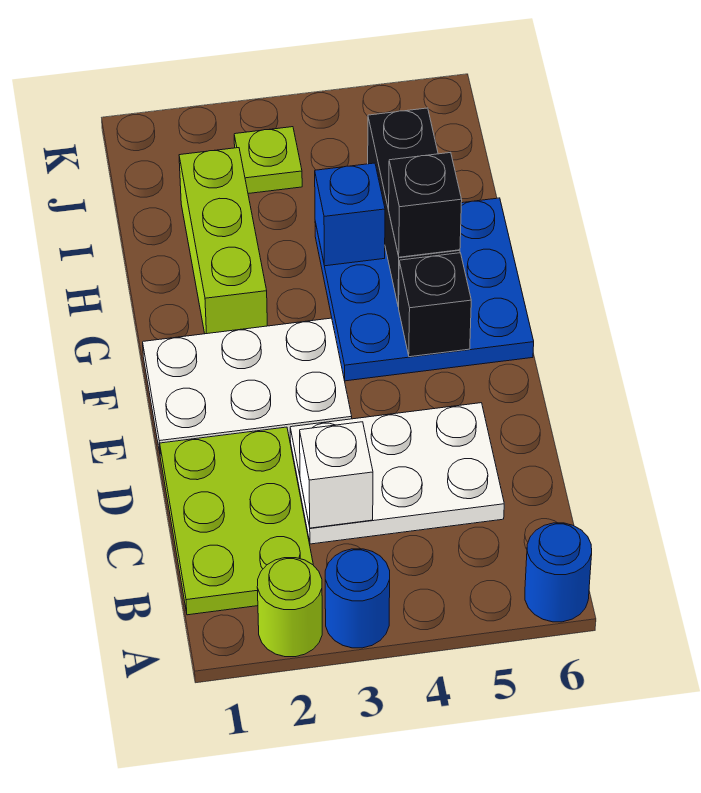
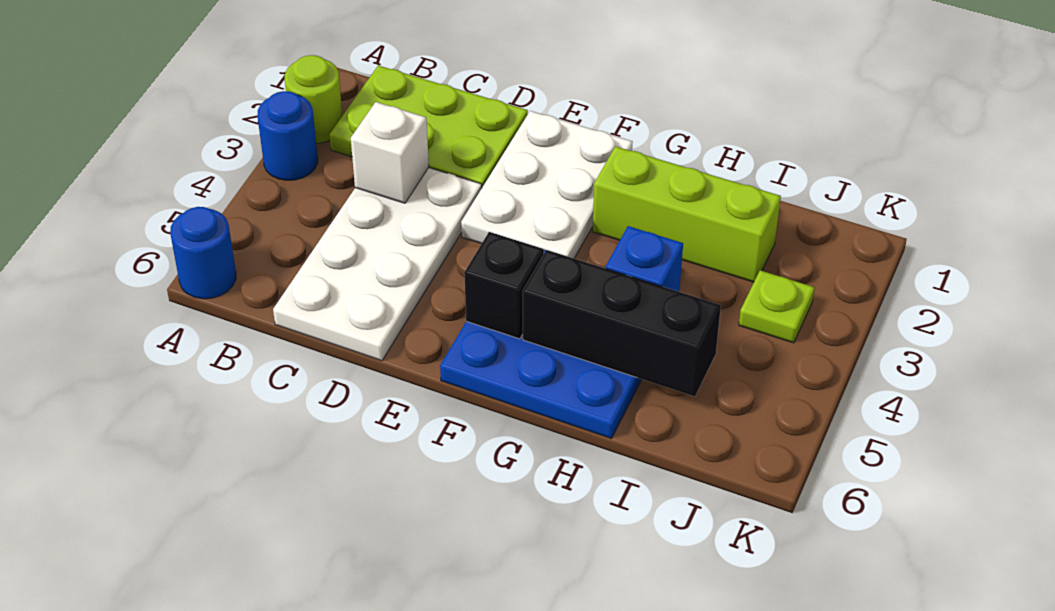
white plate C3:D5 level 1 -> white plate C3:D6 level 1
black brick G5 level 3 -> none

